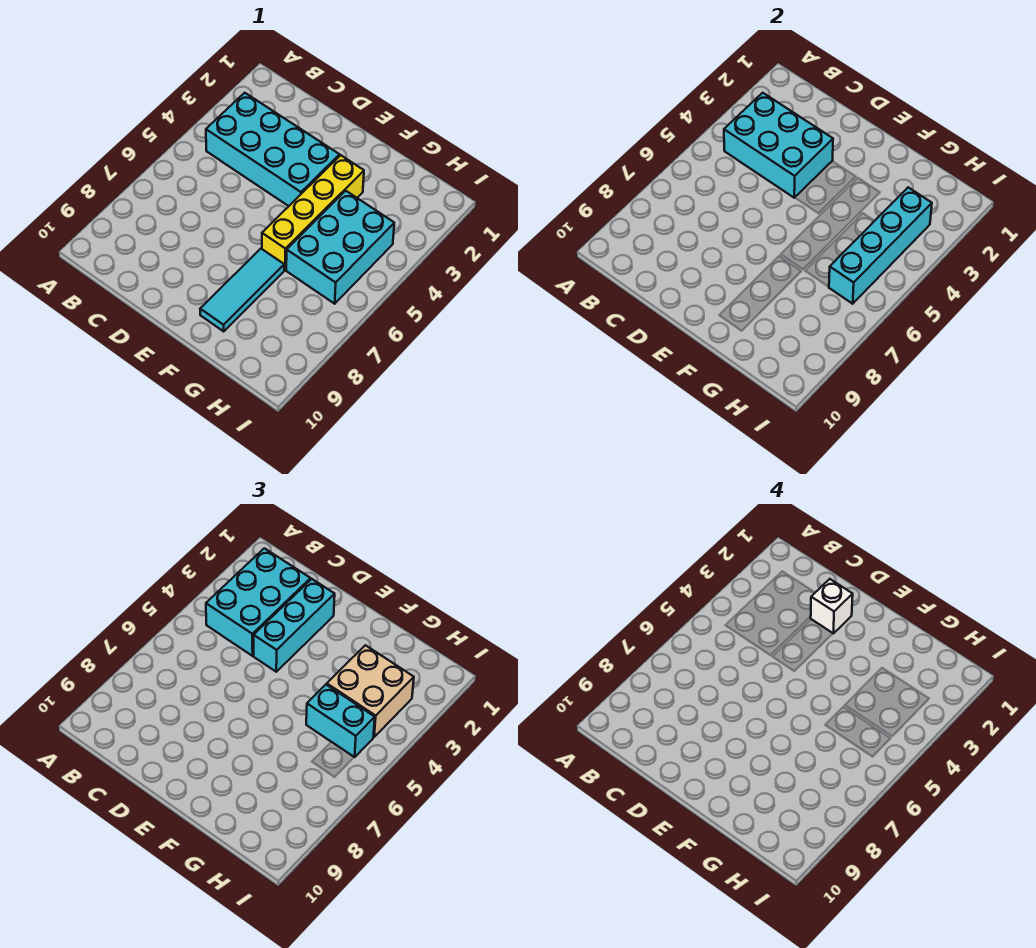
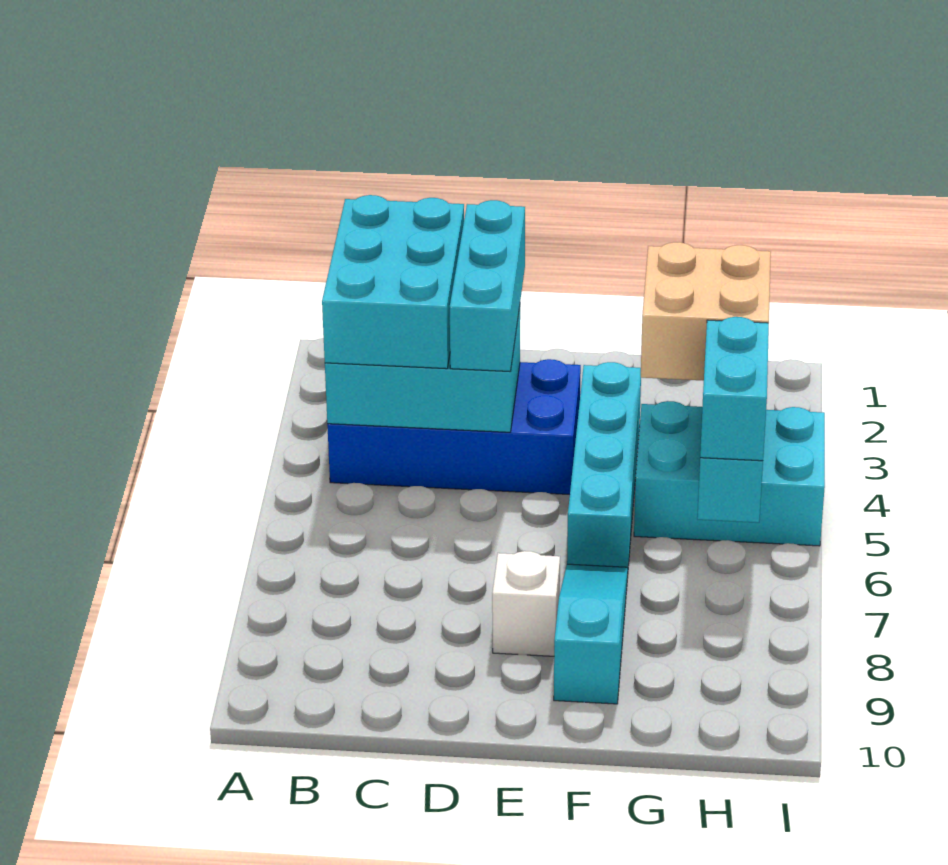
cyan brick B3:E4 level 1 -> blue brick B3:E4 level 1
white brick D2 level 4 -> white brick E8 level 1
yellow brick F3:F6 level 1 -> cyan brick F3:F6 level 1
cyan tile F7:F9 level 1 -> cyan slope F7:F9 level 1 top 9
cyan brick G4:H6 level 1 -> cyan brick G4:I5 level 1
cyan brick G5:H5 level 3 -> cyan brick H5:H6 level 3

